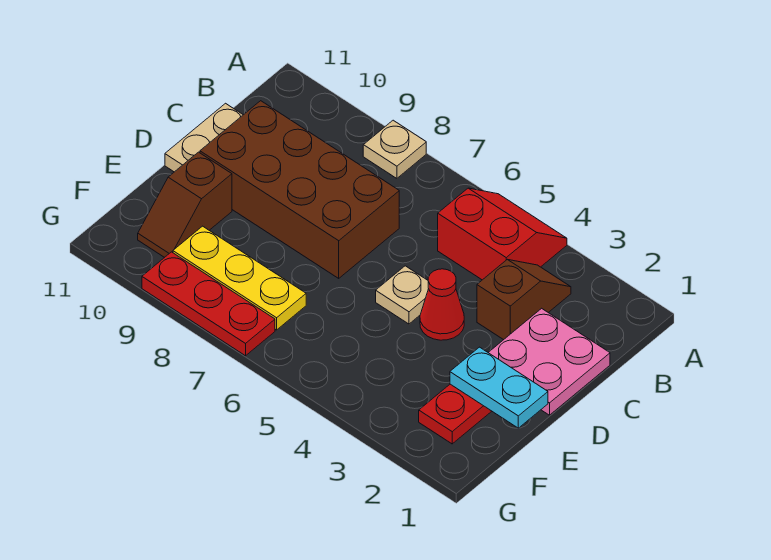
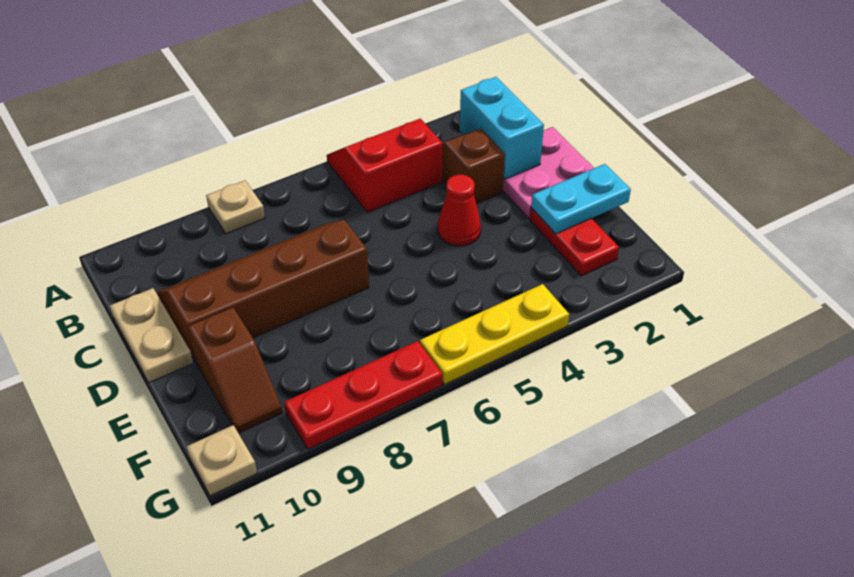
none -> cyan brick B2:C2 level 2
brown brick C7:D10 level 1 -> brown slope C7:D10 level 1 top D
tan plate D5 level 1 -> tan plate G11 level 1
yellow plate F7:F9 level 1 -> yellow plate G4:G6 level 1

